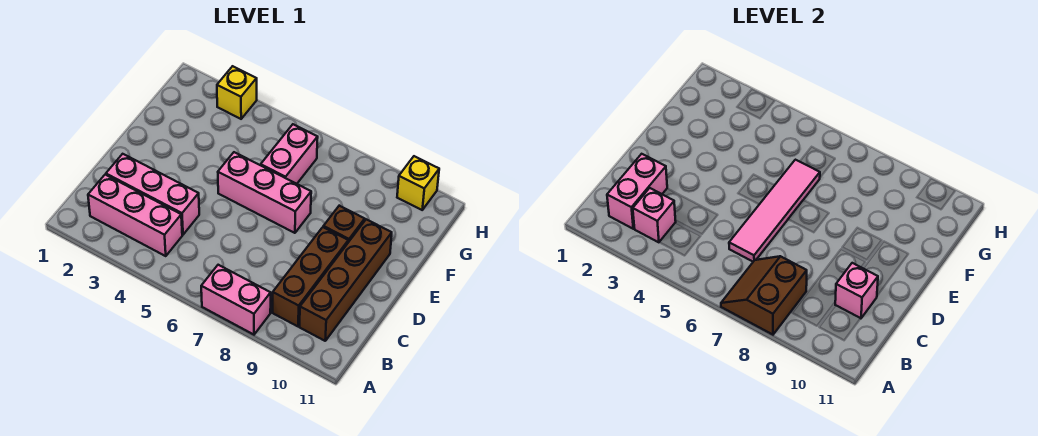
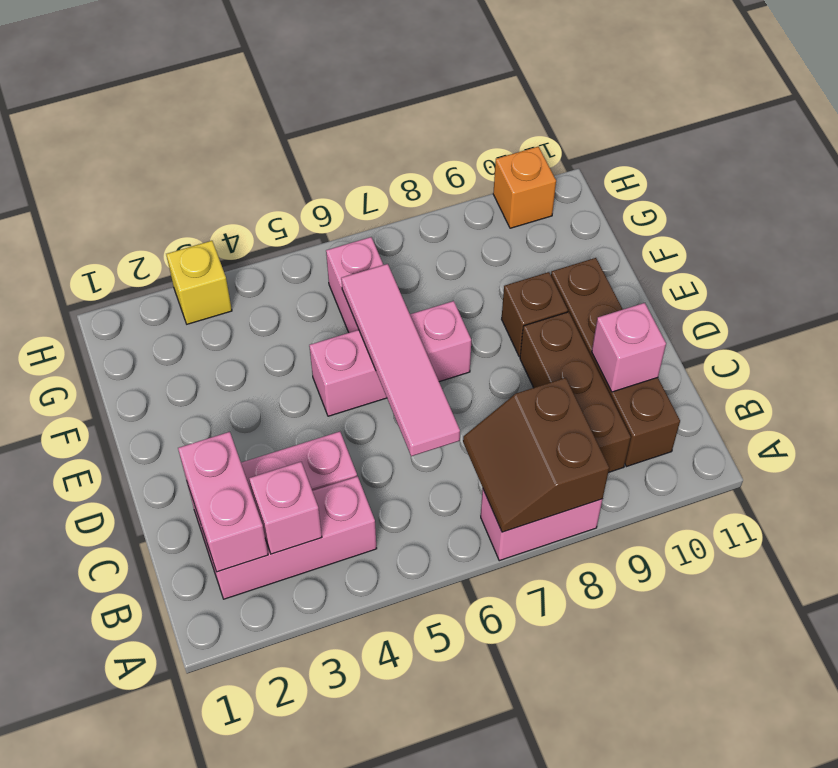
yellow brick H10 level 1 -> orange brick H10 level 1

